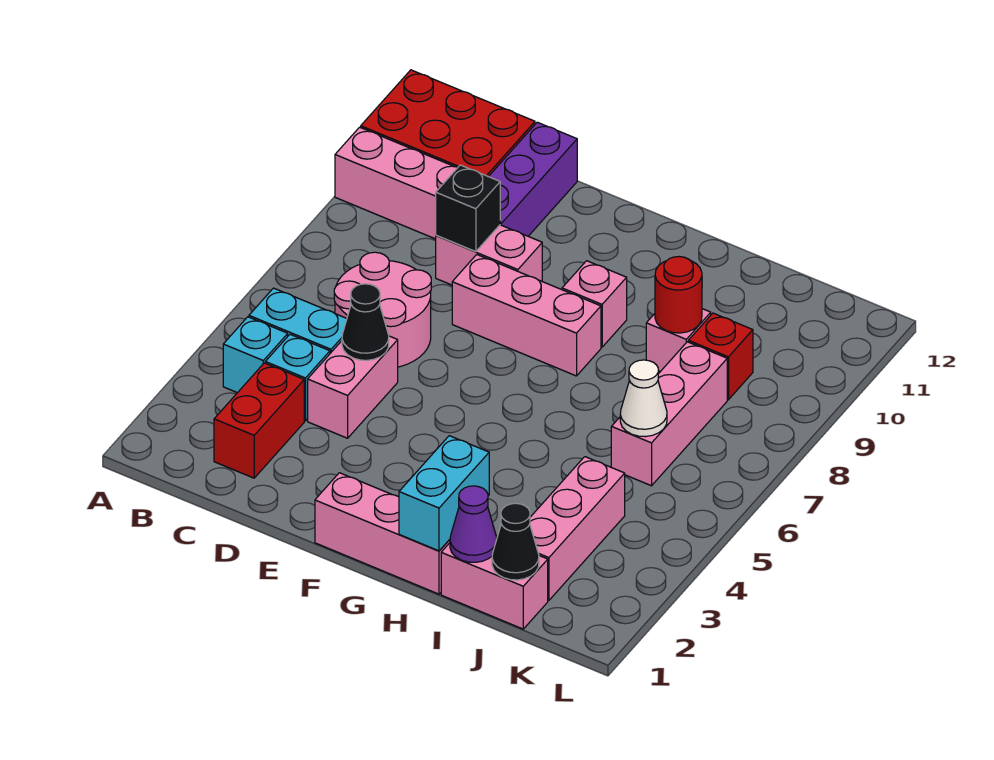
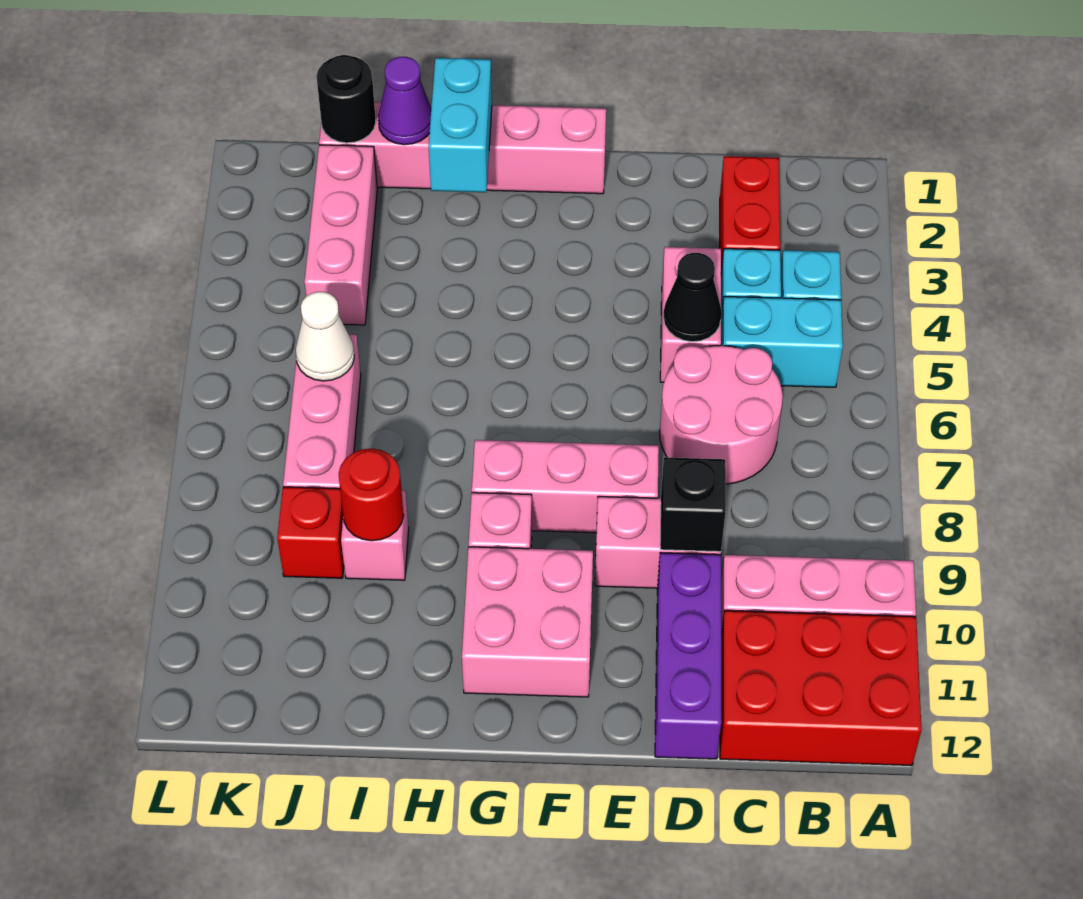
none -> pink brick F10:G11 level 1
black cone J1 level 2 -> black round brick J1 level 2

